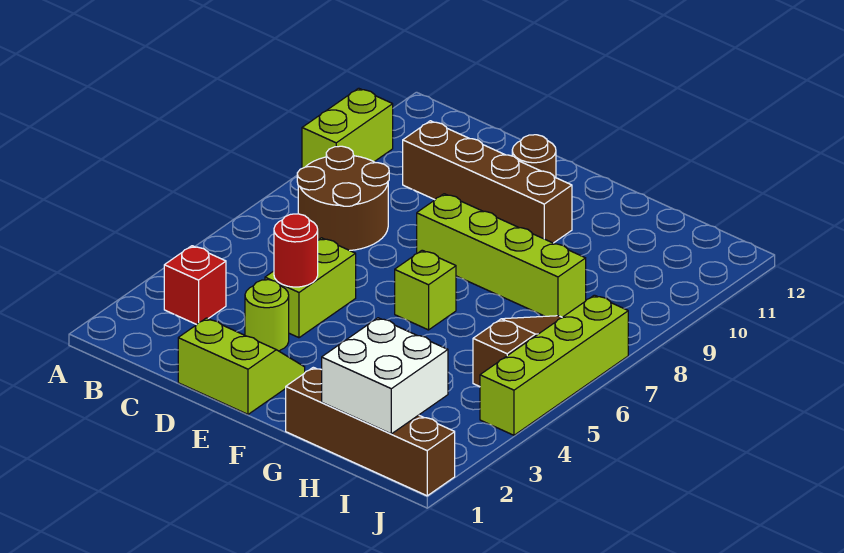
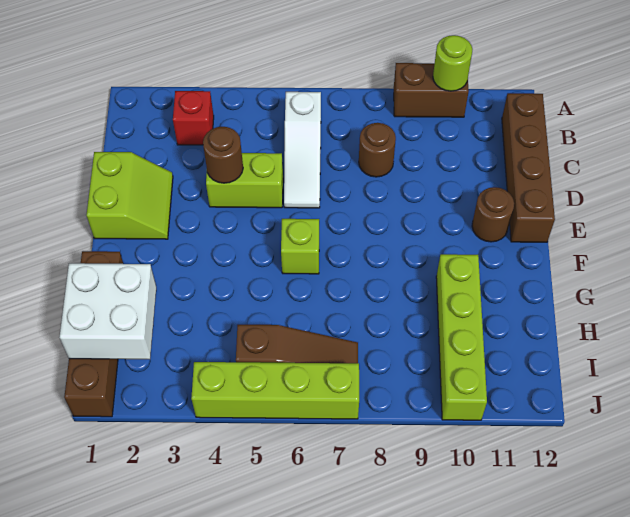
lime brick A9:A10 level 1 -> brown brick A9:A10 level 1
none -> white slope B6:D6 level 1 top B
brown round brick B7:C8 level 1 -> brown round brick C8 level 1
brown brick C10:F10 level 1 -> brown brick B12:E12 level 1
lime round brick D3 level 1 -> lime round brick A10 level 2
red round brick D4 level 2 -> brown round brick D4 level 2
lime brick E8:H8 level 1 -> lime brick G10:J10 level 1

